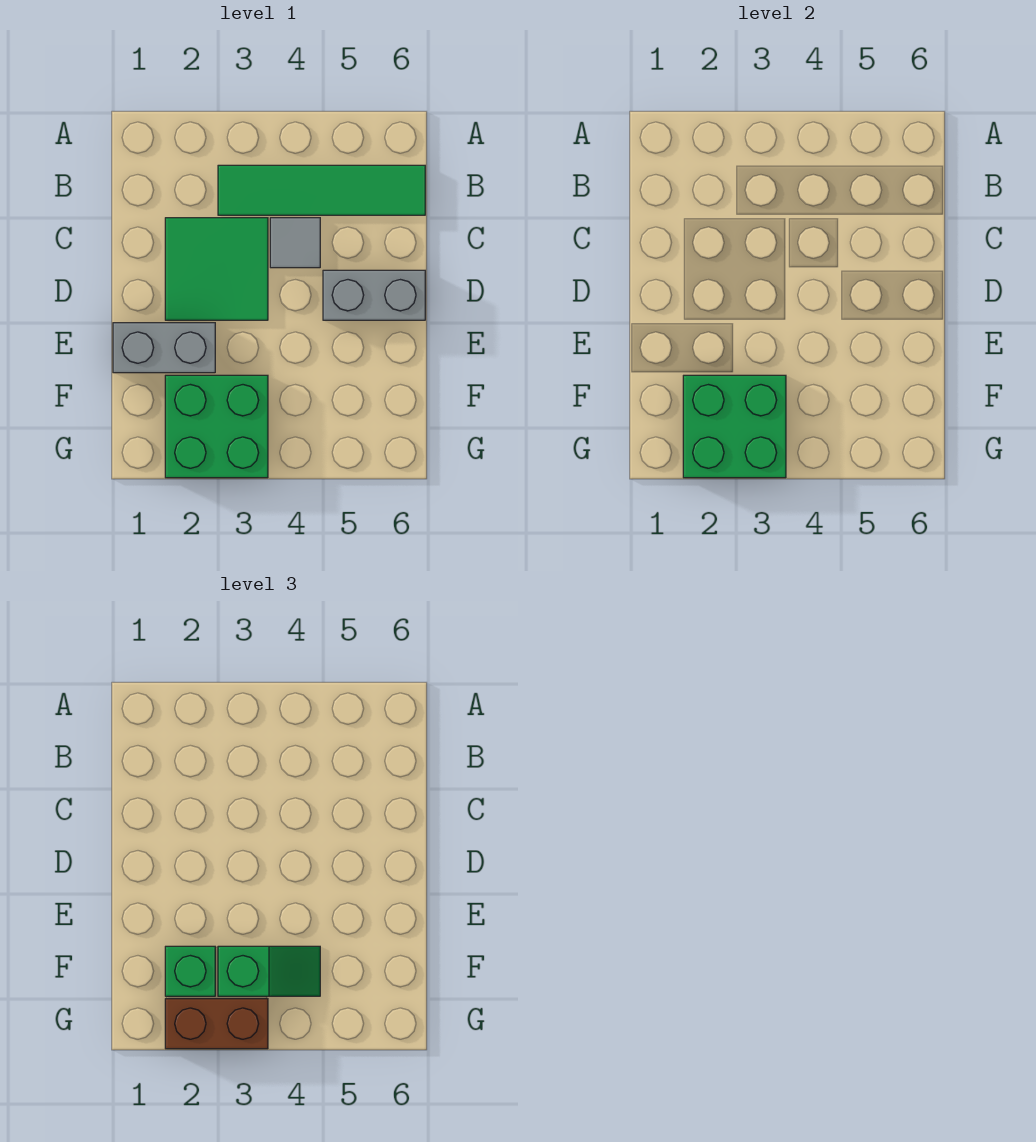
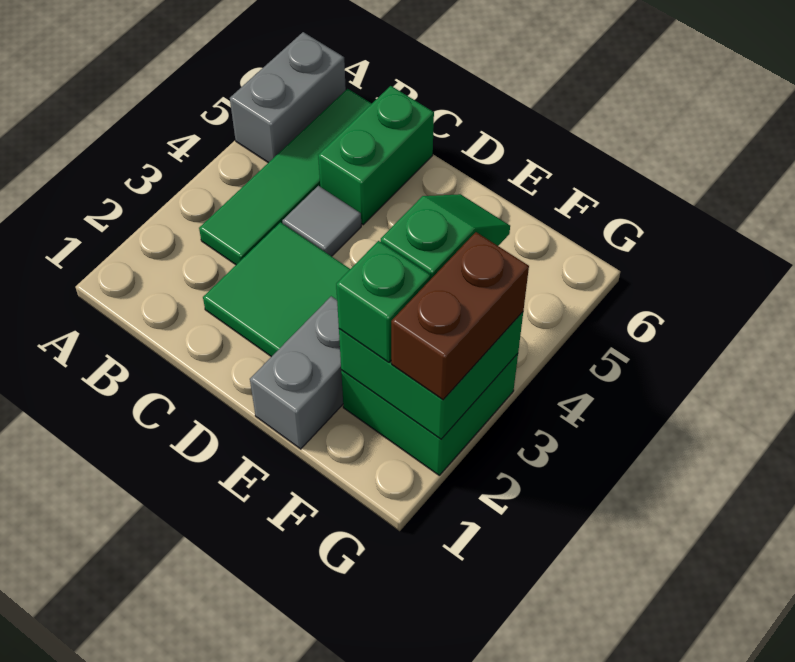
none -> green brick C5:C6 level 1
grey brick D5:D6 level 1 -> grey brick A5:A6 level 1

